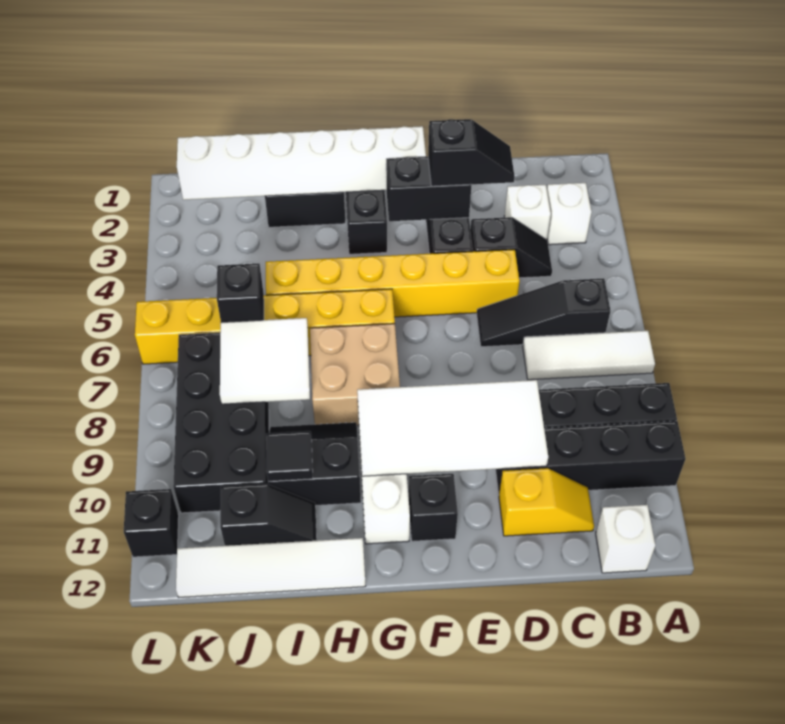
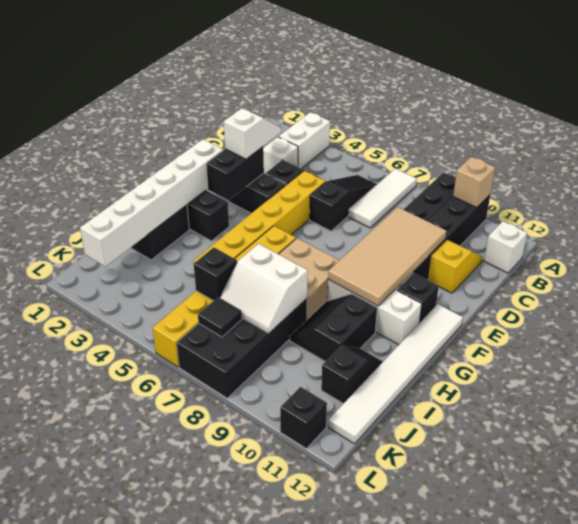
none -> tan brick A10 level 2
white brick B3 level 1 -> white brick A3:B3 level 1
black slope B6:D6 level 1 top B -> black slope B6:D6 level 1 top D
black slope D3:E3 level 3 top E -> white slope D3:E3 level 3 top E
white tile D9:G10 level 2 -> tan tile D9:G10 level 2
white tile H12:K12 level 1 -> white tile F12:K12 level 1
white tile I7:J8 level 2 -> white slope I7:J8 level 2 top I
black tile I10 level 2 -> black tile K7 level 2
black brick J7:K10 level 1 -> black brick I7:L8 level 1

